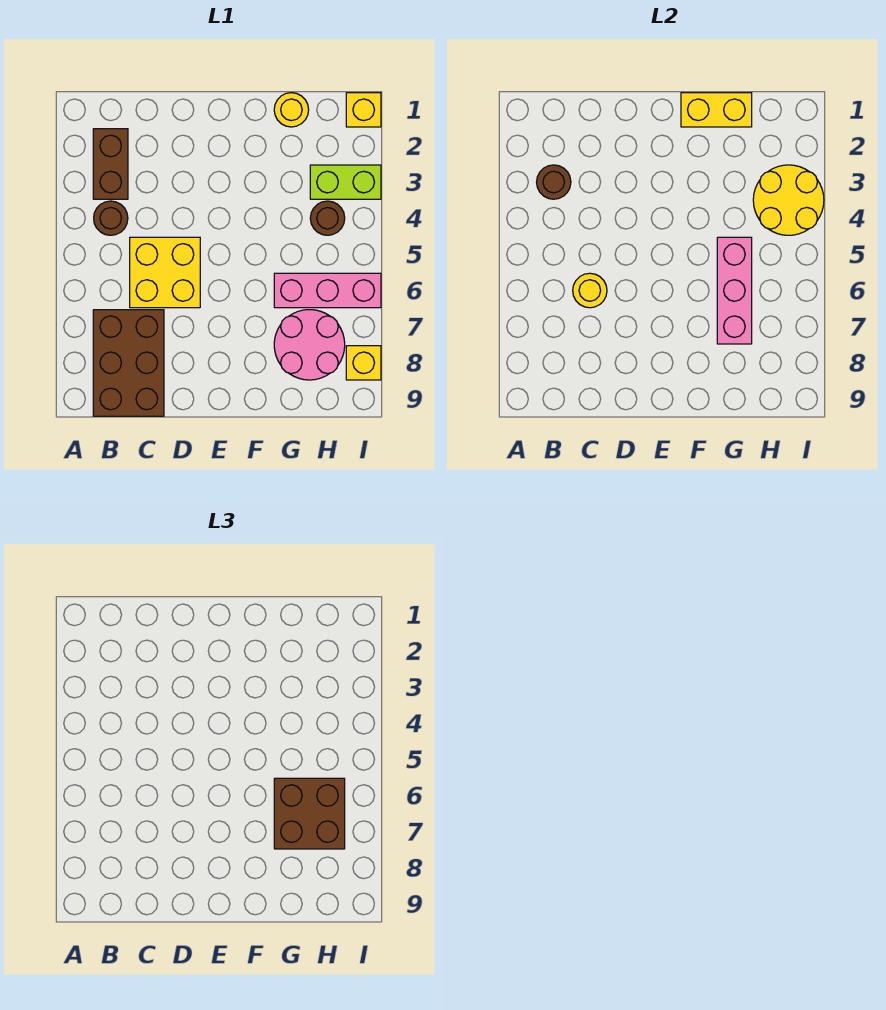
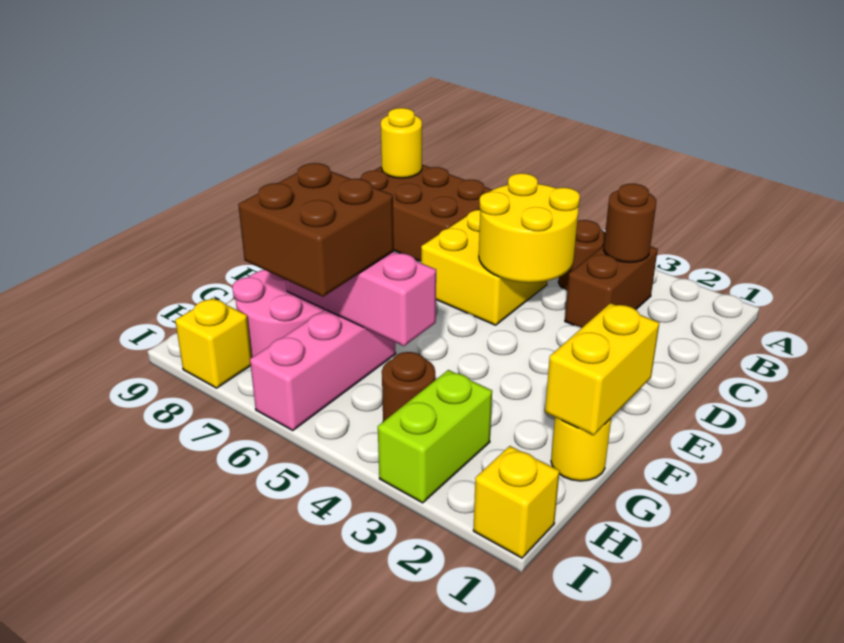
brown brick B2:B3 level 1 -> brown brick B3:C3 level 1
yellow round brick C6 level 2 -> yellow round brick B9 level 2
yellow round brick H3:I4 level 2 -> yellow round brick C4:D5 level 2

